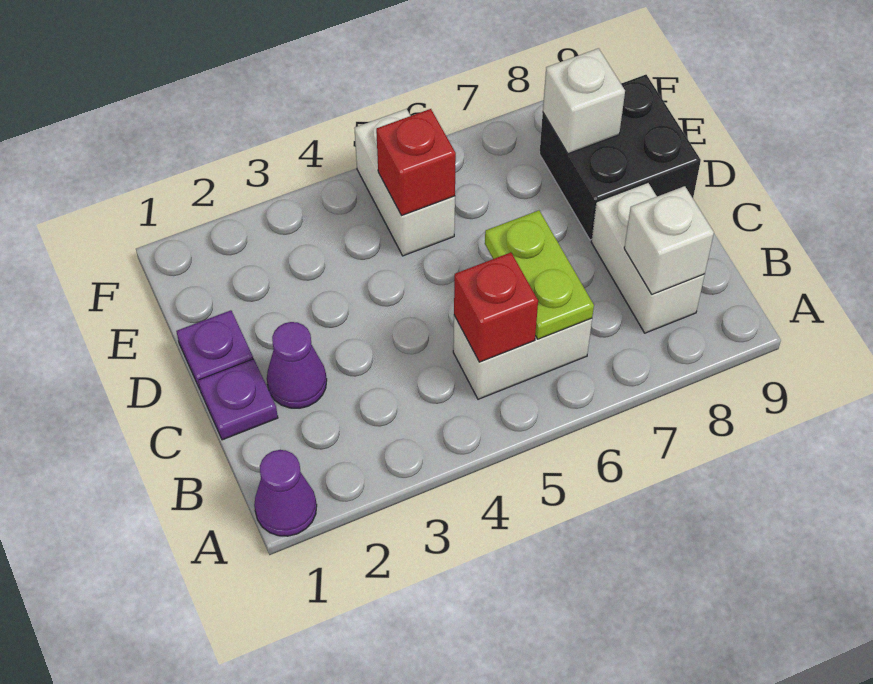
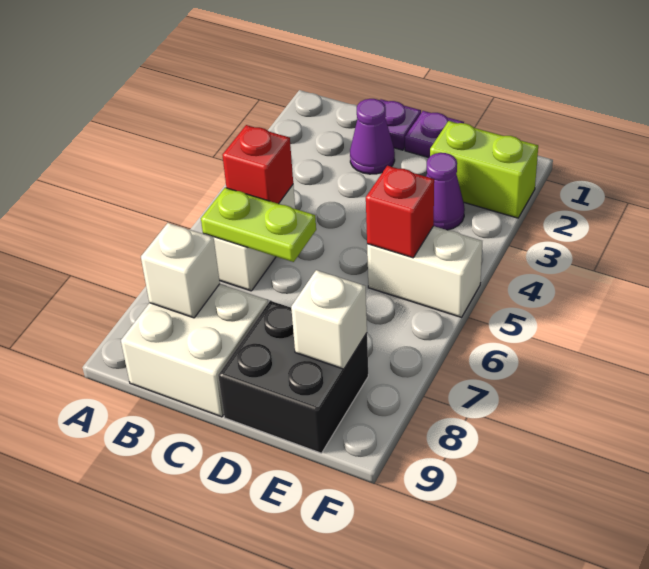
purple cone A1 level 1 -> purple cone E3 level 1
white brick B8:C8 level 1 -> white brick B8:C9 level 1
none -> lime brick E2:F2 level 1

